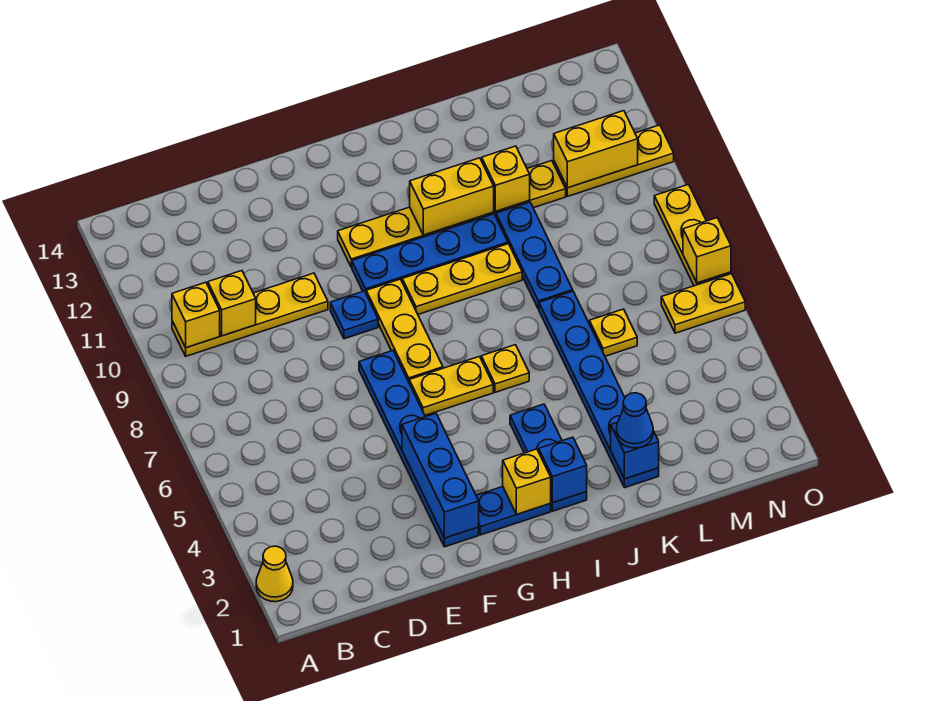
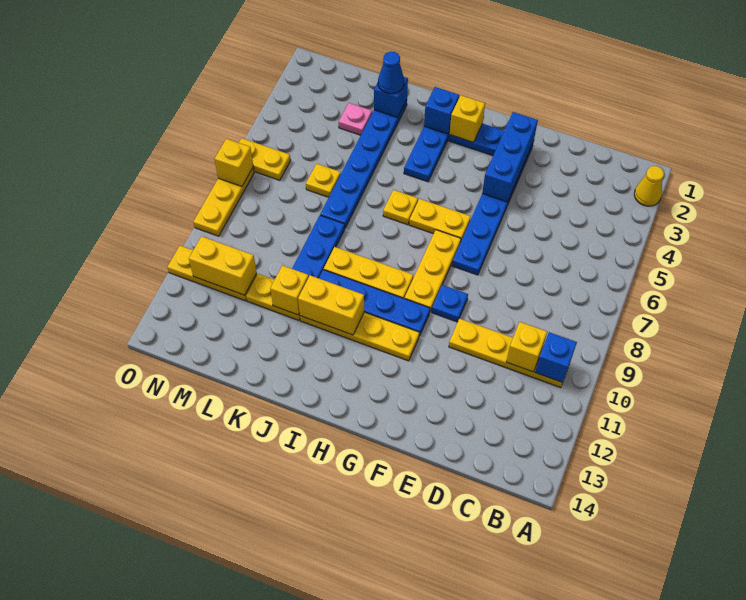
yellow brick B10 level 2 -> blue brick B10 level 2
none -> pink plate L3 level 1

